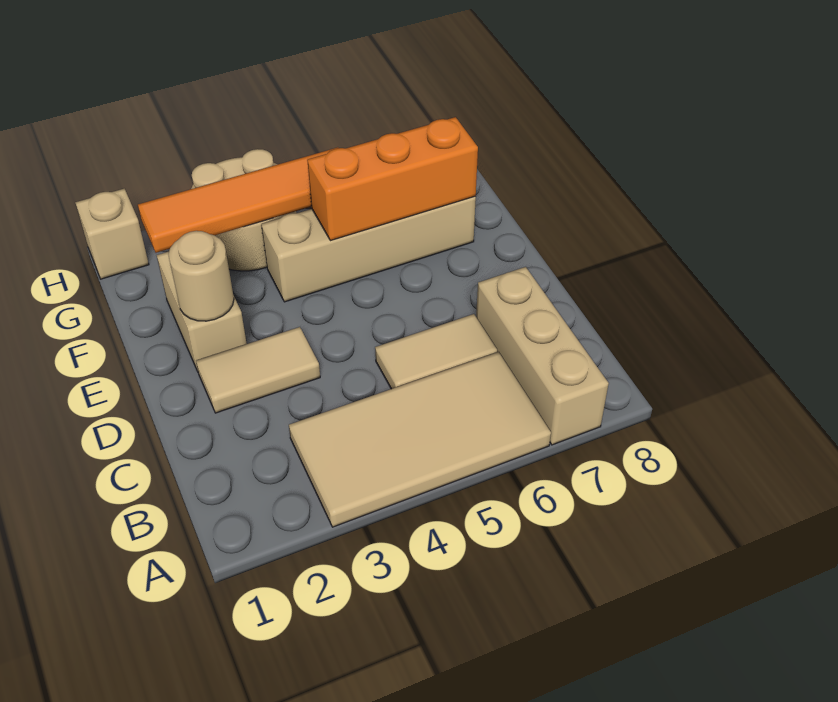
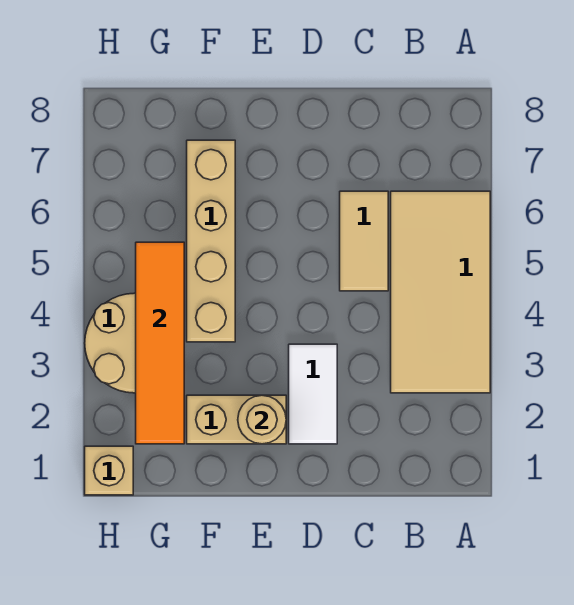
tan brick A7:C7 level 1 -> none
tan tile D2:D3 level 1 -> white tile D2:D3 level 1
orange brick F5:F7 level 2 -> none

